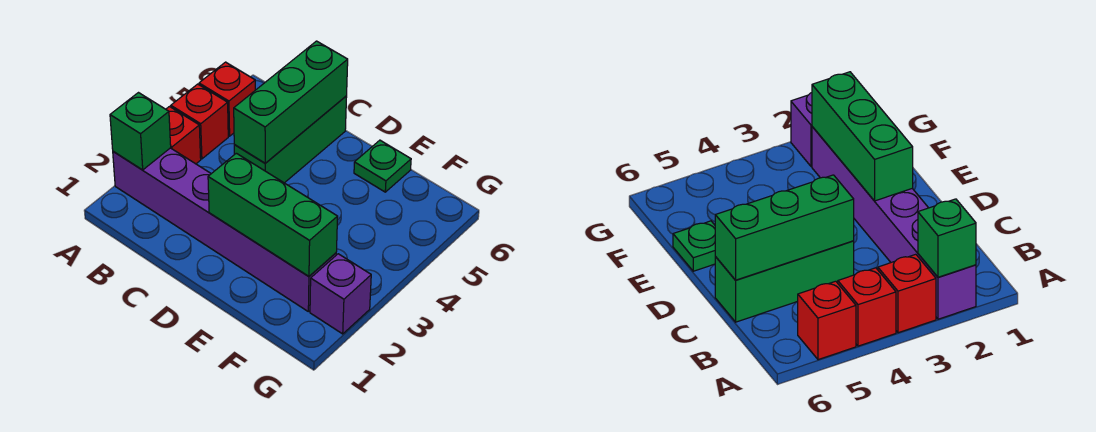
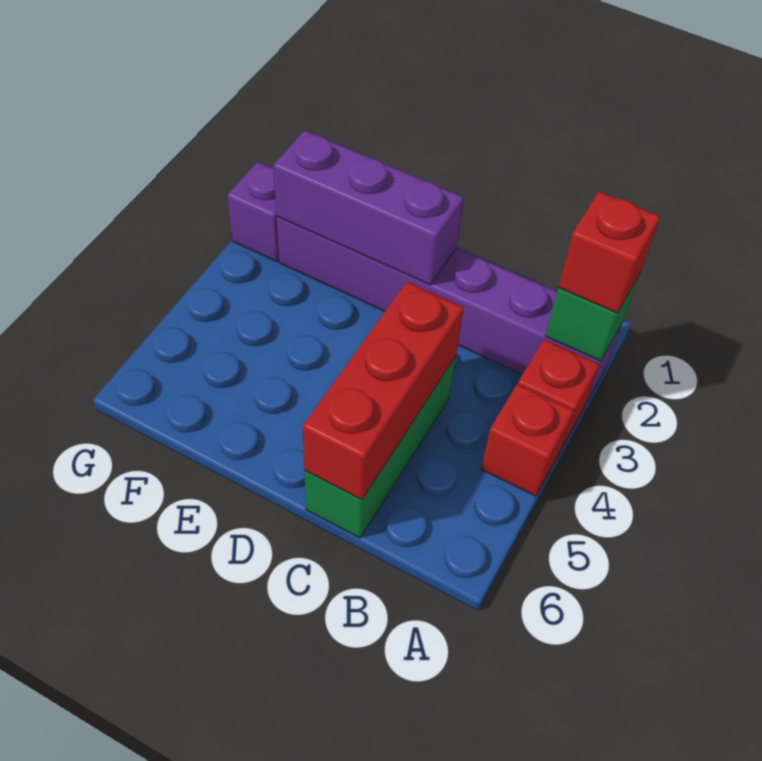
red brick A5 level 1 -> red brick A2 level 3
green brick C4:C6 level 2 -> red brick C4:C6 level 2
green brick D2:F2 level 2 -> purple brick D2:F2 level 2
green plate E6 level 1 -> none

